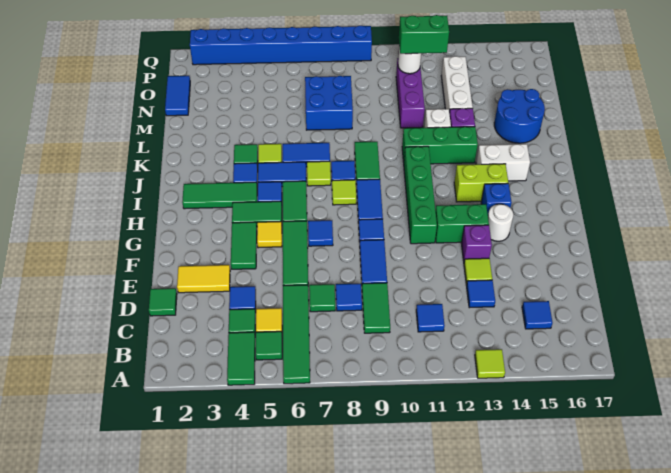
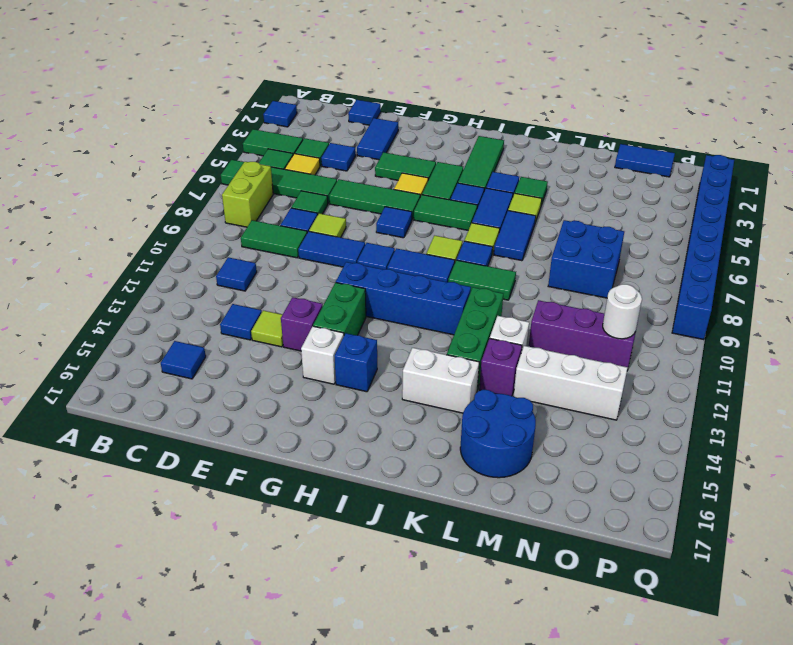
none -> blue tile A2 level 1
lime tile A13 level 1 -> lime tile E8 level 1
green tile D1 level 1 -> blue tile D1 level 1
yellow tile E2:E3 level 1 -> blue tile E2:E3 level 1
green brick G11:J11 level 1 -> blue brick G11:J11 level 1
white round brick G14 level 1 -> white brick G14 level 1
lime brick I13:I14 level 1 -> lime brick B7:B8 level 1
white brick J14:J15 level 1 -> white brick J14:K14 level 1
green brick O11:O12 level 3 -> none

